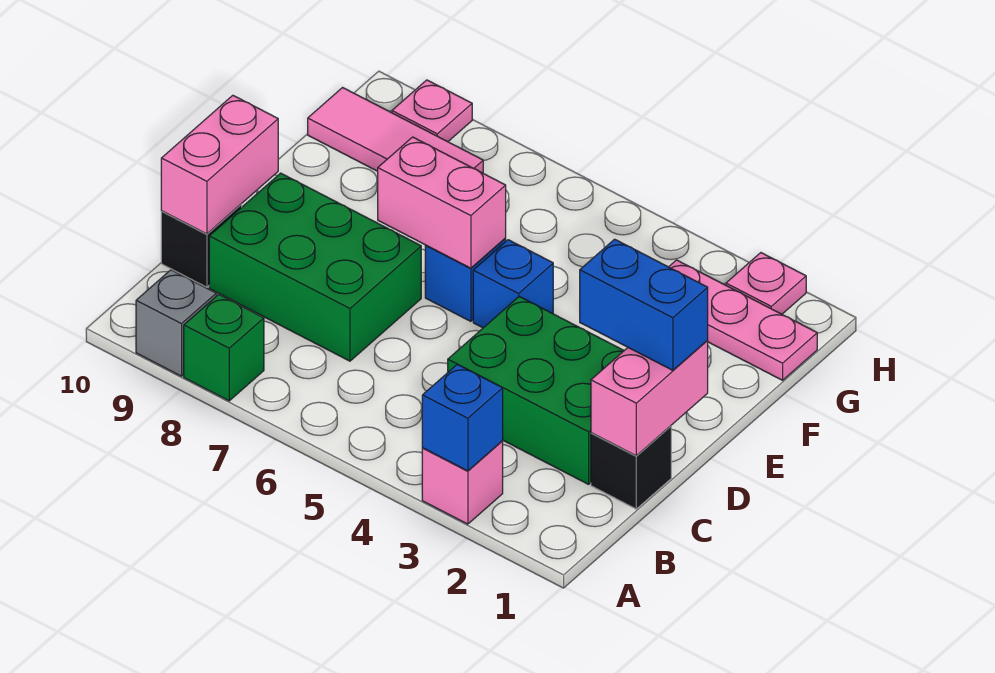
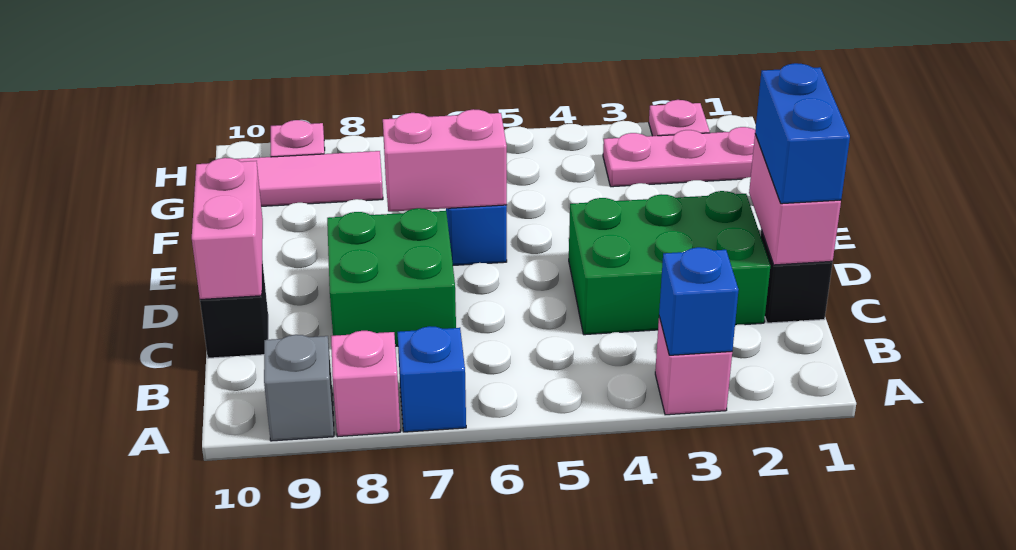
green brick A8 level 1 -> pink brick A8 level 1
green brick C7:D9 level 1 -> green brick C7:D8 level 1
blue brick D1:D2 level 3 -> blue brick C1:D1 level 3
blue brick E5 level 1 -> blue brick A7 level 1

